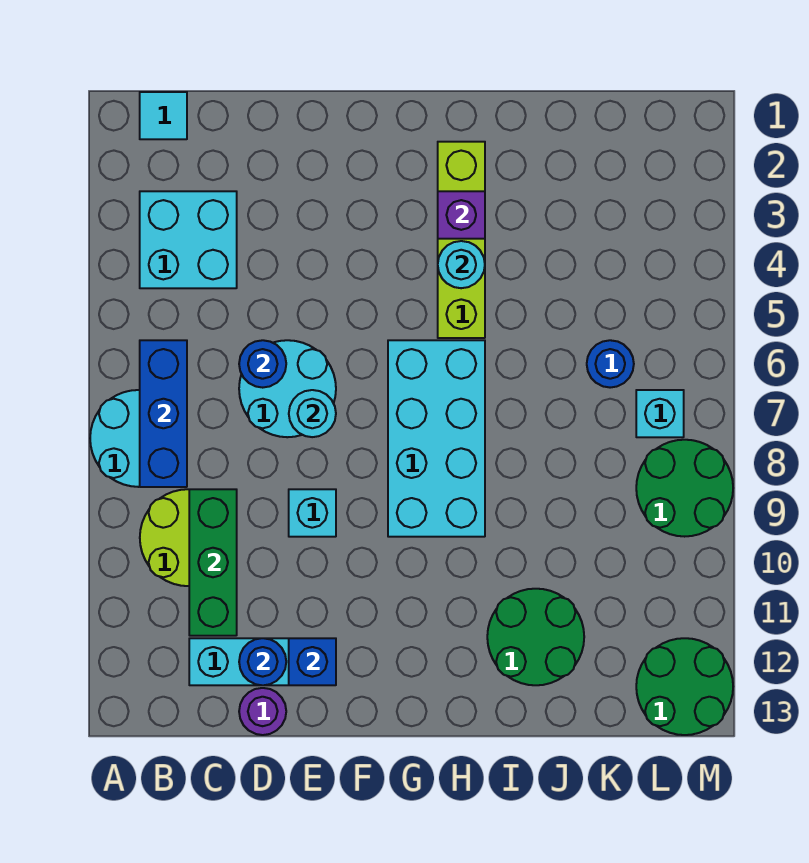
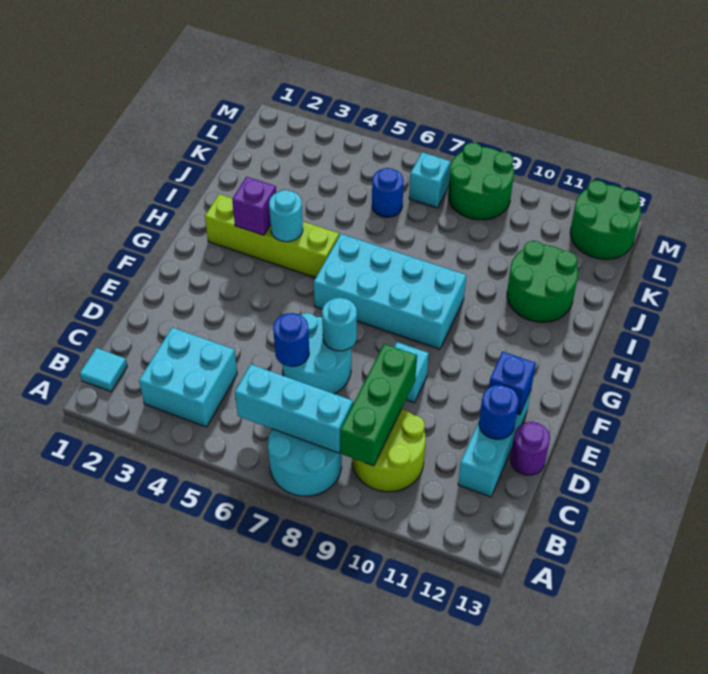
blue brick B6:B8 level 2 -> cyan brick B6:B8 level 2
green brick C9:C11 level 2 -> green brick B9:D9 level 2

